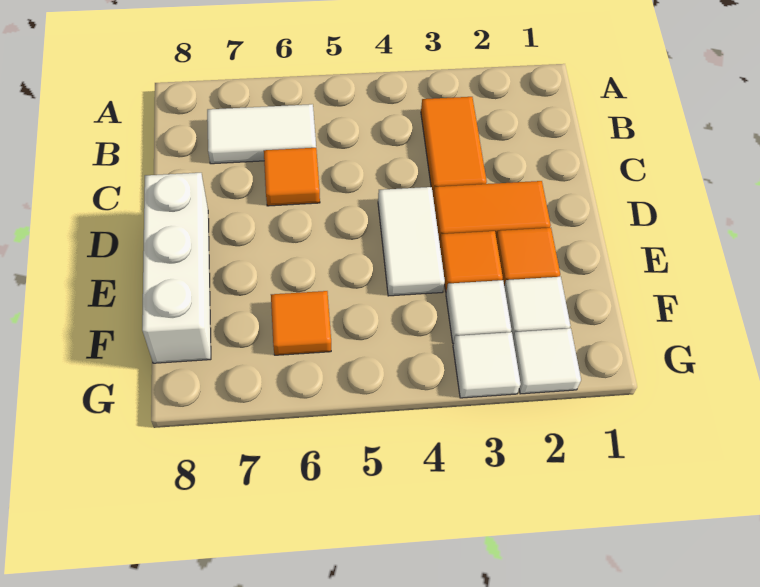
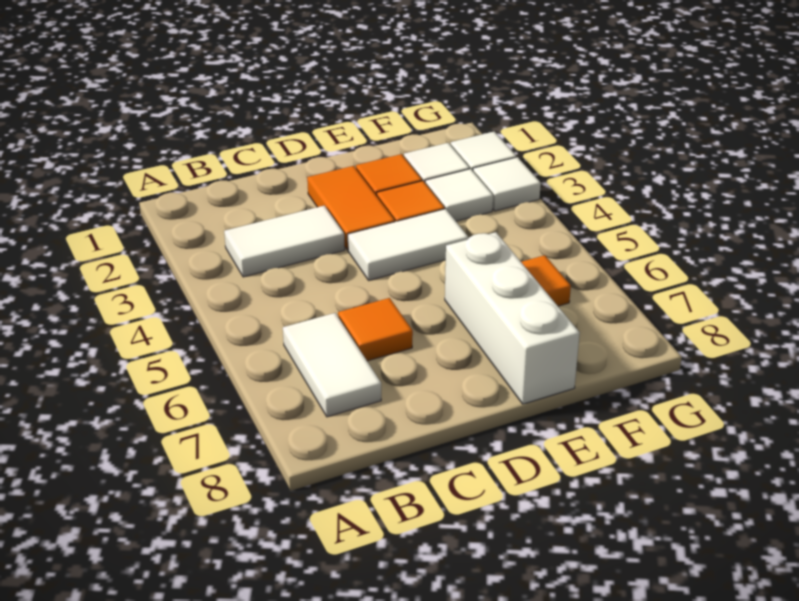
orange tile B3:C3 level 1 -> white tile B3:C3 level 1
white brick D8:F8 level 1 -> white brick E6:E8 level 1

